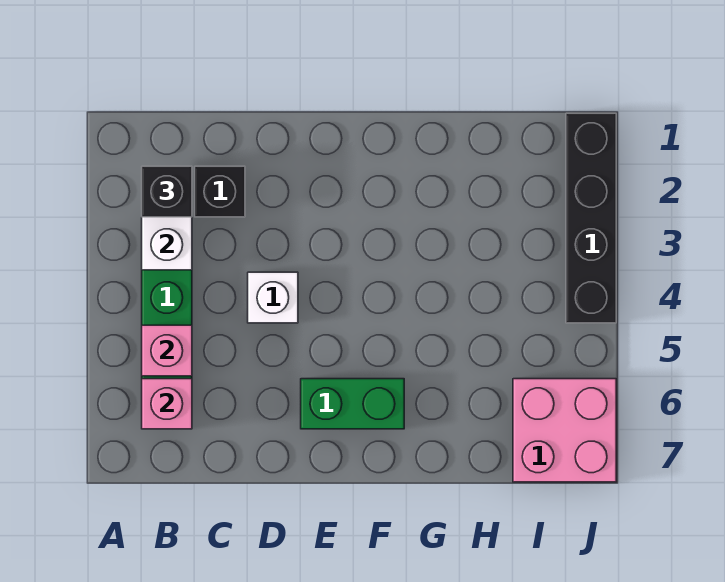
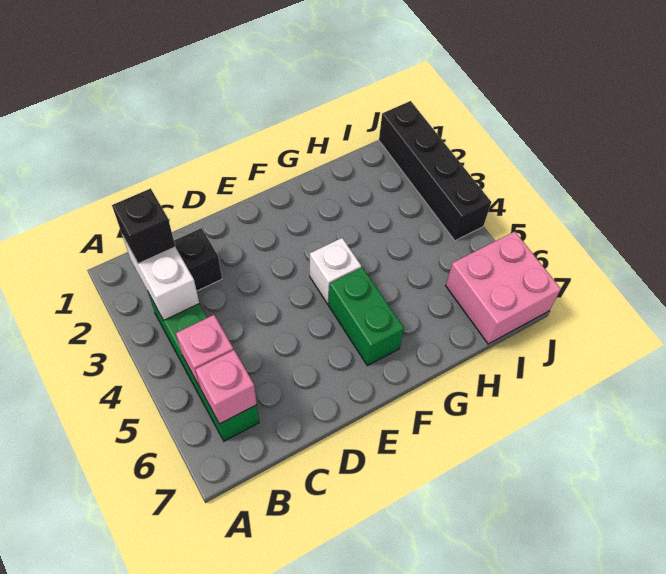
white brick D4 level 1 -> white brick F4 level 1
green brick E6:F6 level 1 -> green brick F5:F6 level 1

